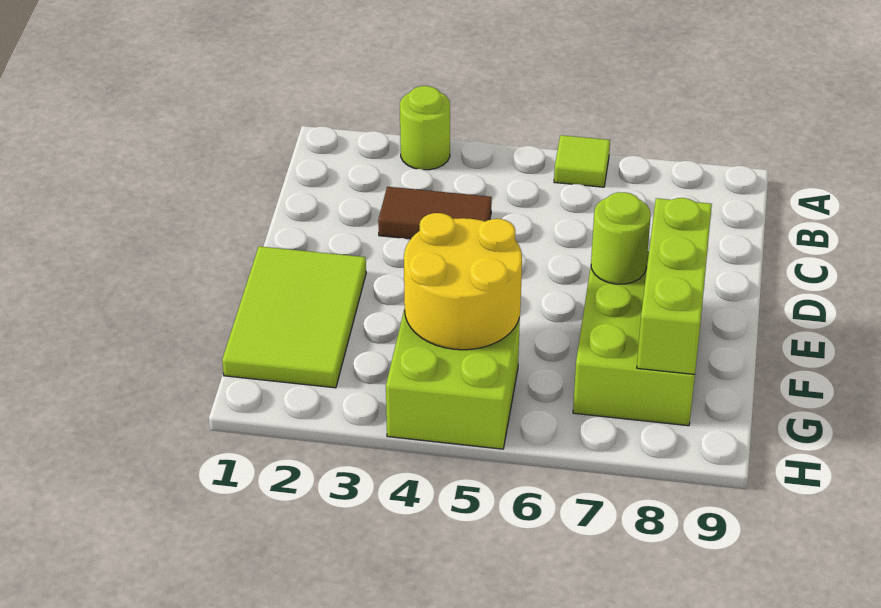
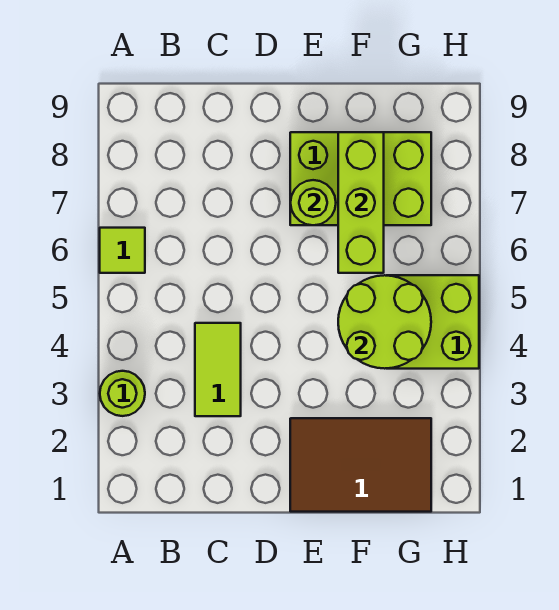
brown tile C3:C4 level 1 -> lime tile C3:C4 level 1
lime tile E1:G2 level 1 -> brown tile E1:G2 level 1
lime brick E8:G8 level 2 -> lime brick F6:F8 level 2
yellow round brick F4:G5 level 2 -> lime round brick F4:G5 level 2

